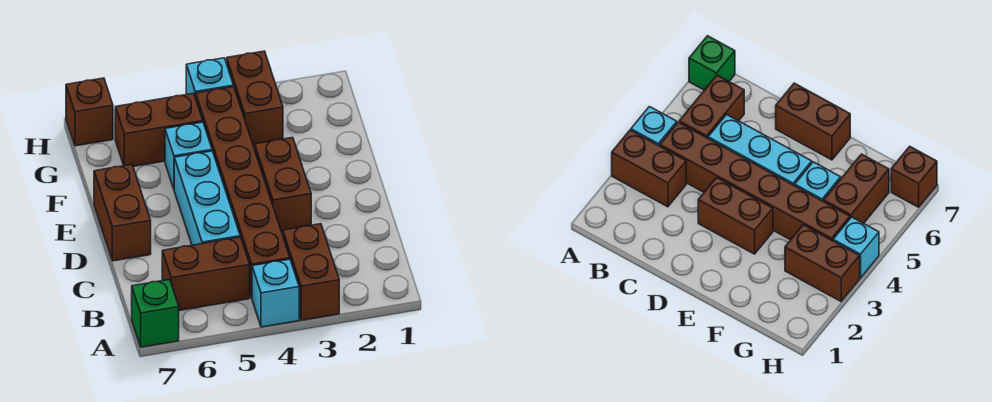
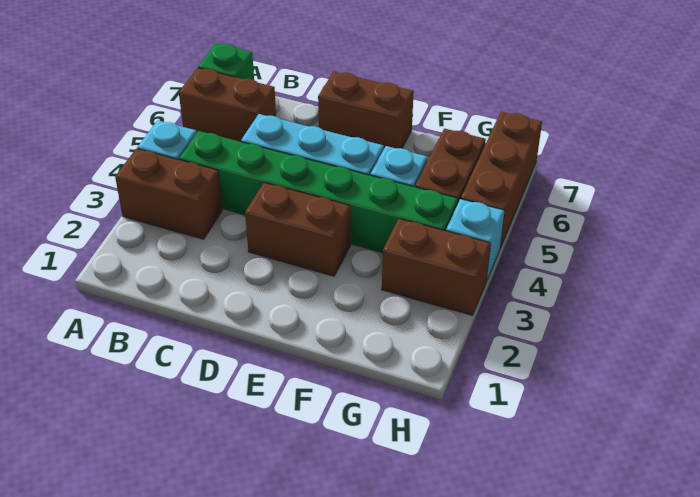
brown brick B4:G4 level 1 -> green brick B4:G4 level 1
brown brick B5:B6 level 1 -> brown brick A6:B6 level 1
brown brick H7 level 1 -> brown brick H5:H7 level 1

